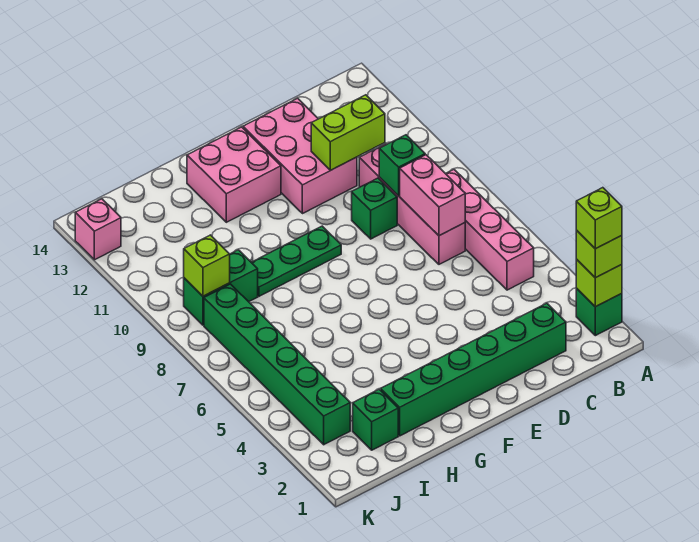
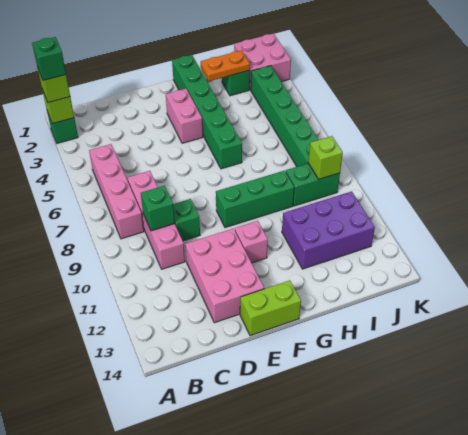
lime brick A2 level 4 -> green brick A2 level 4
green brick C2:H2 level 1 -> green brick G1:G6 level 1
pink brick C7:C8 level 2 -> pink brick F3:F4 level 1
lime brick C11:D11 level 2 -> lime brick E14:F14 level 1
green plate F9:H9 level 1 -> green brick F9:H9 level 1
pink brick F12:G13 level 1 -> pink brick J1:K2 level 1
none -> orange plate H2:I2 level 2
none -> purple brick H11:J12 level 1
pink brick K13 level 1 -> pink brick F11 level 1

